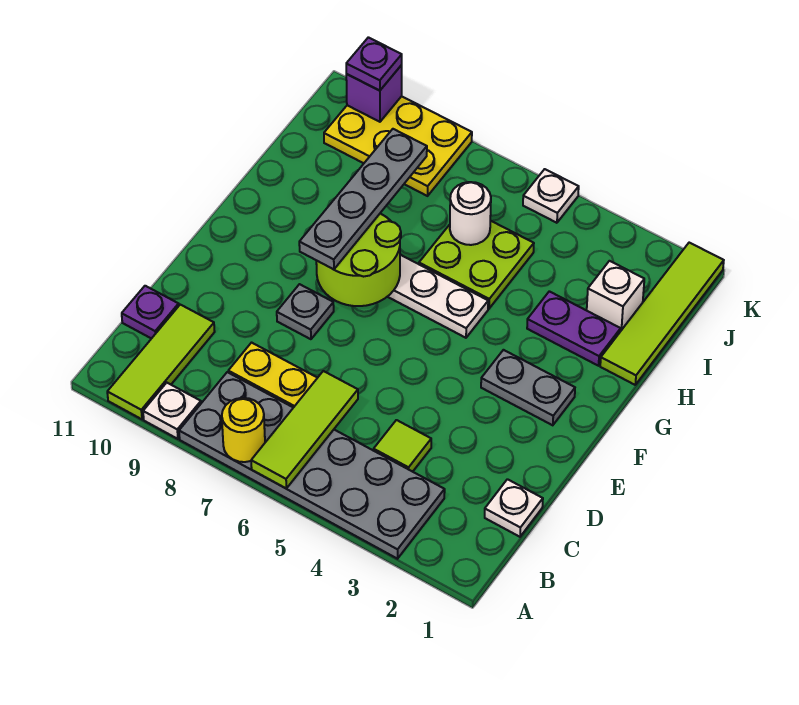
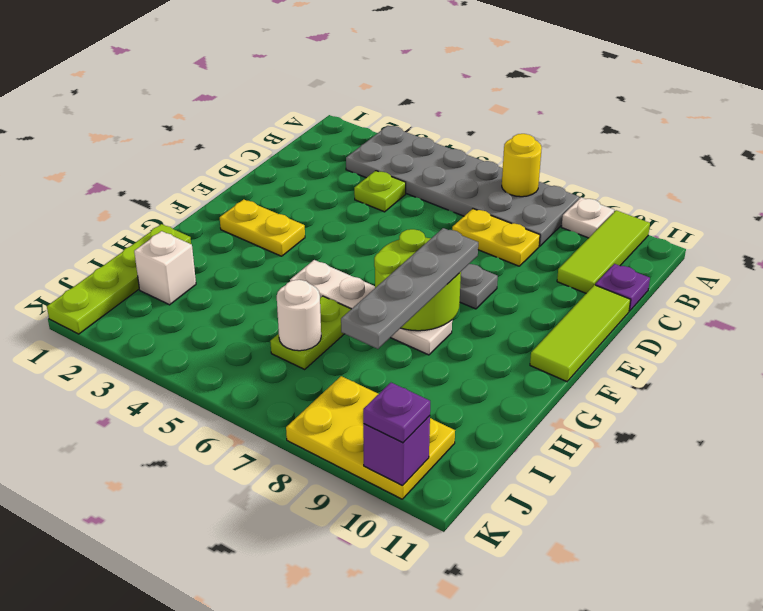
lime tile A6:C6 level 2 -> lime tile D11:F11 level 1
white plate C1 level 1 -> none
lime tile C4 level 1 -> lime plate C4 level 1
grey plate F2:F3 level 1 -> yellow plate F2:F3 level 1
lime tile H1:K1 level 1 -> lime plate H1:K1 level 1
purple plate H2:H3 level 1 -> none
lime plate H5:I6 level 1 -> lime plate H6:I6 level 1
white plate K5 level 1 -> none

